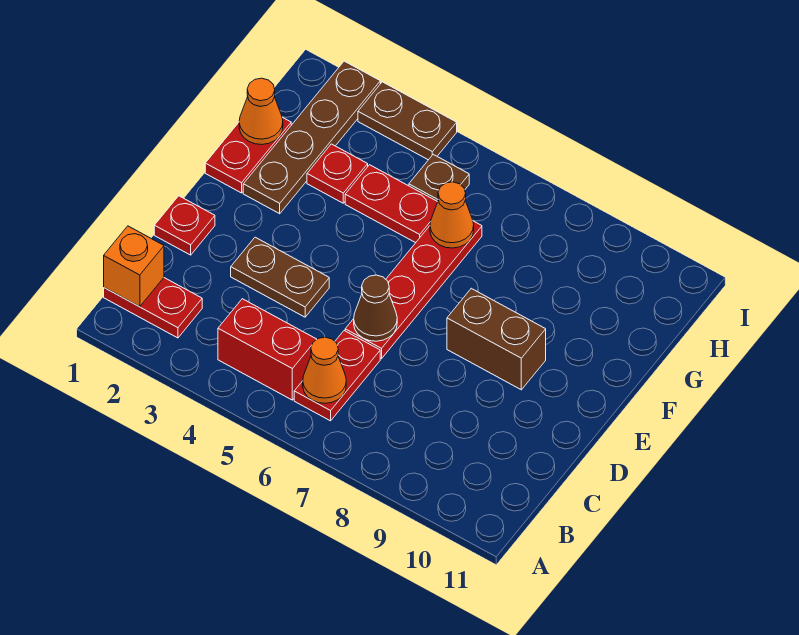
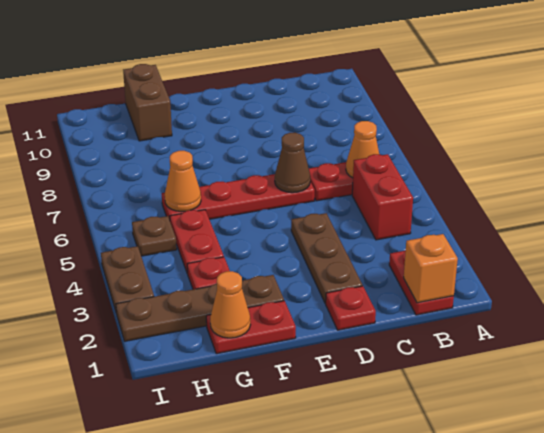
brown plate D3:D4 level 1 -> brown plate D2:D4 level 1
brown brick E8:E9 level 1 -> brown brick G10:G11 level 1

